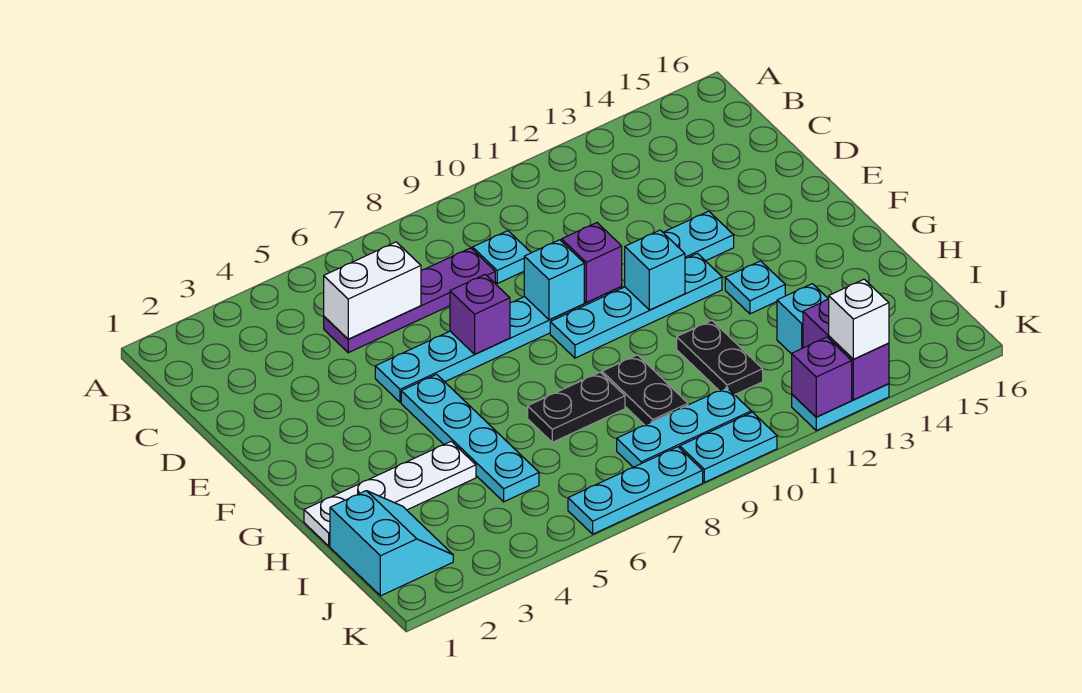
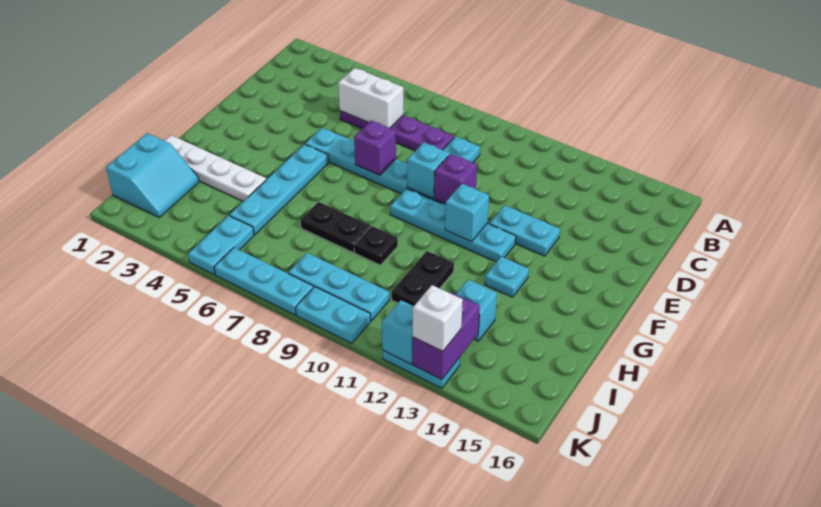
black plate H9:I9 level 1 -> black plate H9 level 1
none -> cyan plate J5:K5 level 1
purple brick K12 level 2 -> cyan brick K12 level 2

